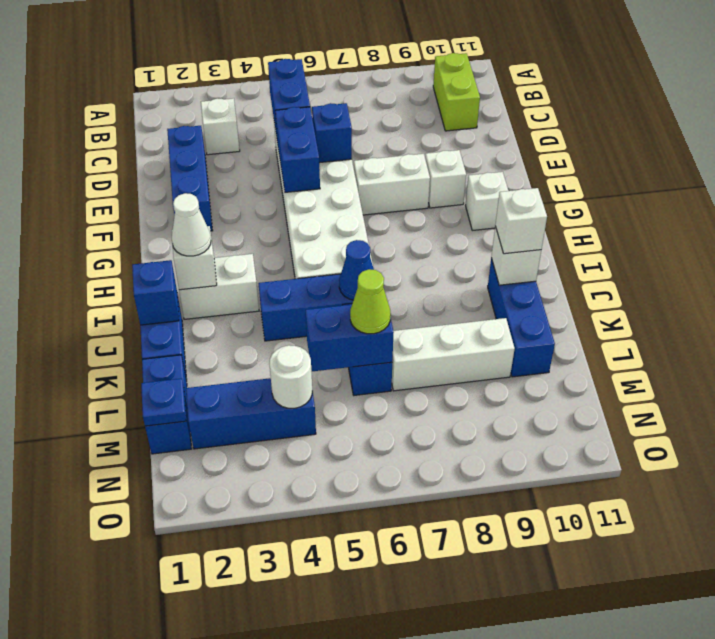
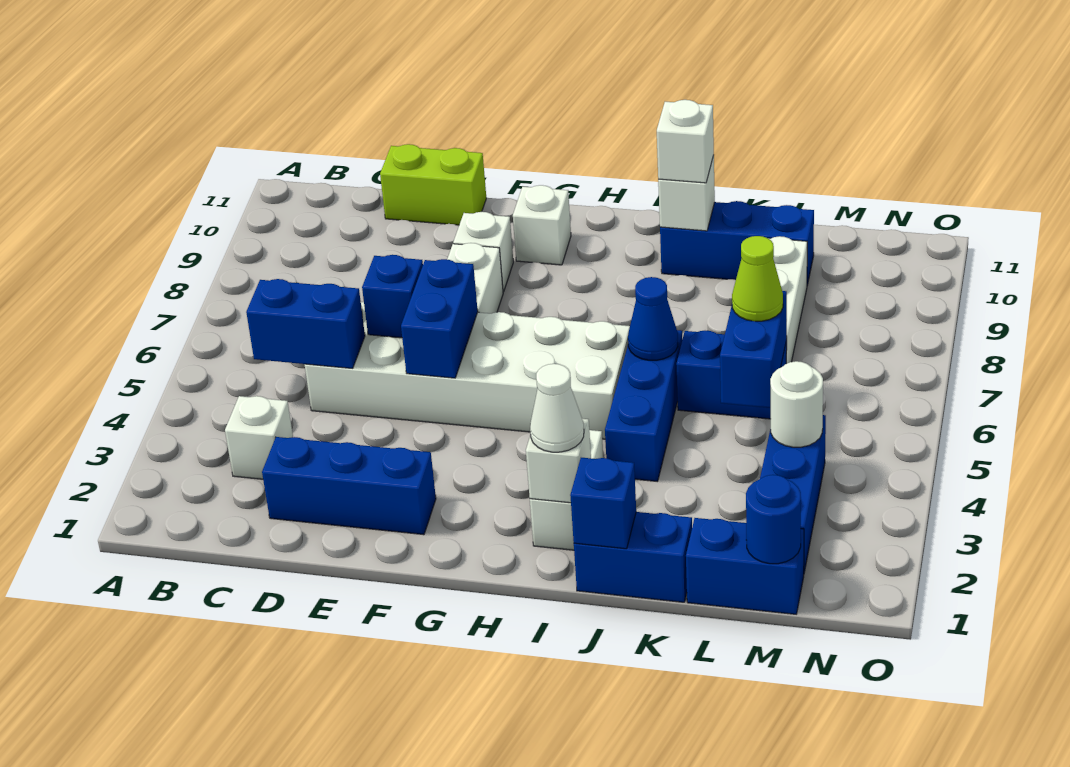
lime brick B10:C10 level 1 -> lime brick D11:E11 level 1
blue brick E5:F5 level 2 -> blue brick F5:F6 level 2
blue plate M1 level 2 -> blue round brick M1 level 2

